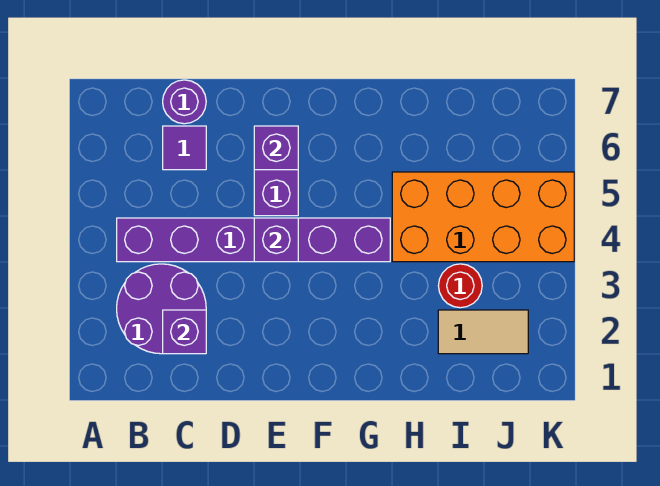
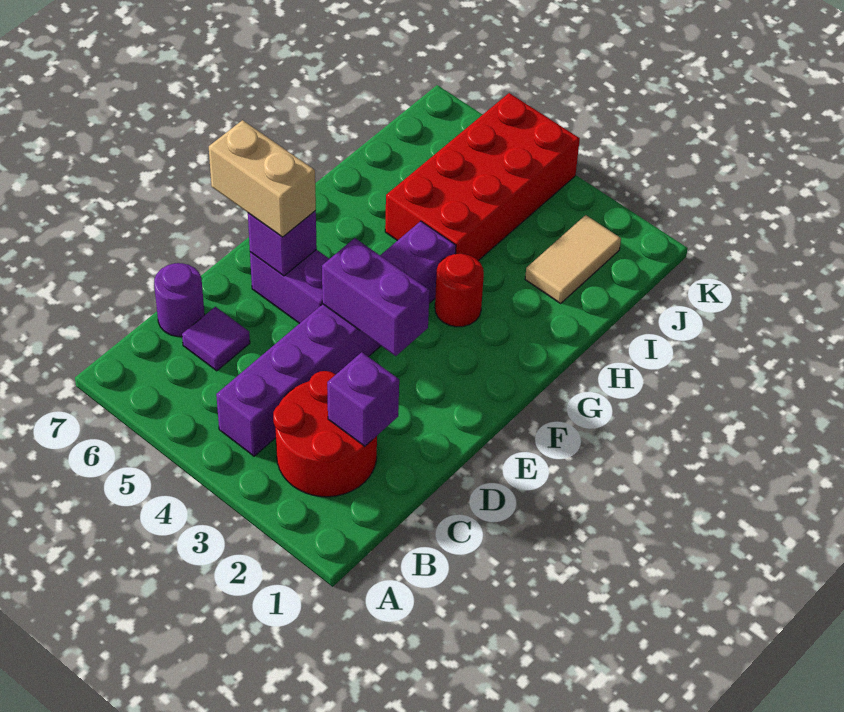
purple round brick B2:C3 level 1 -> red round brick B2:C3 level 1
purple brick E4 level 2 -> purple brick E3:E4 level 2
none -> tan brick E6:E7 level 3
orange brick H4:K5 level 1 -> red brick H4:K5 level 1
red round brick I3 level 1 -> red round brick G3 level 1

